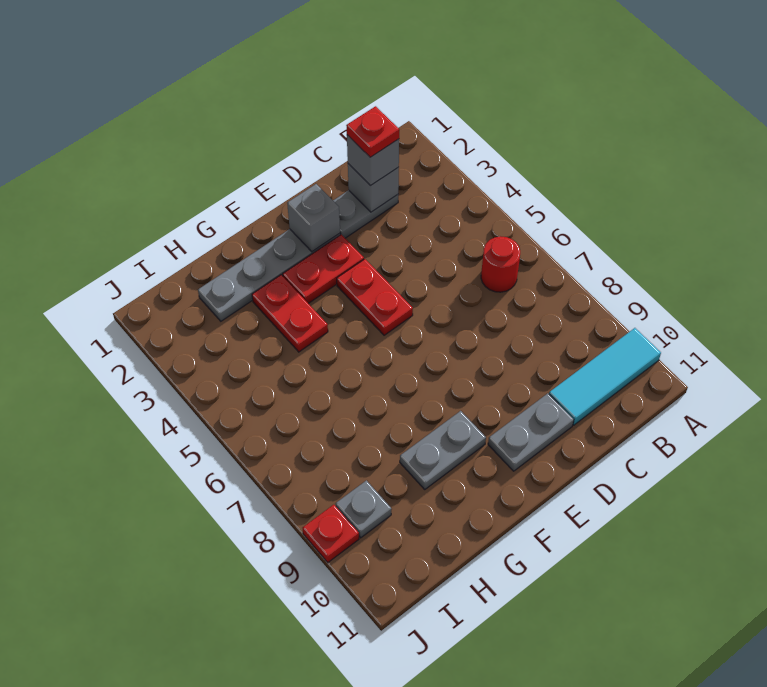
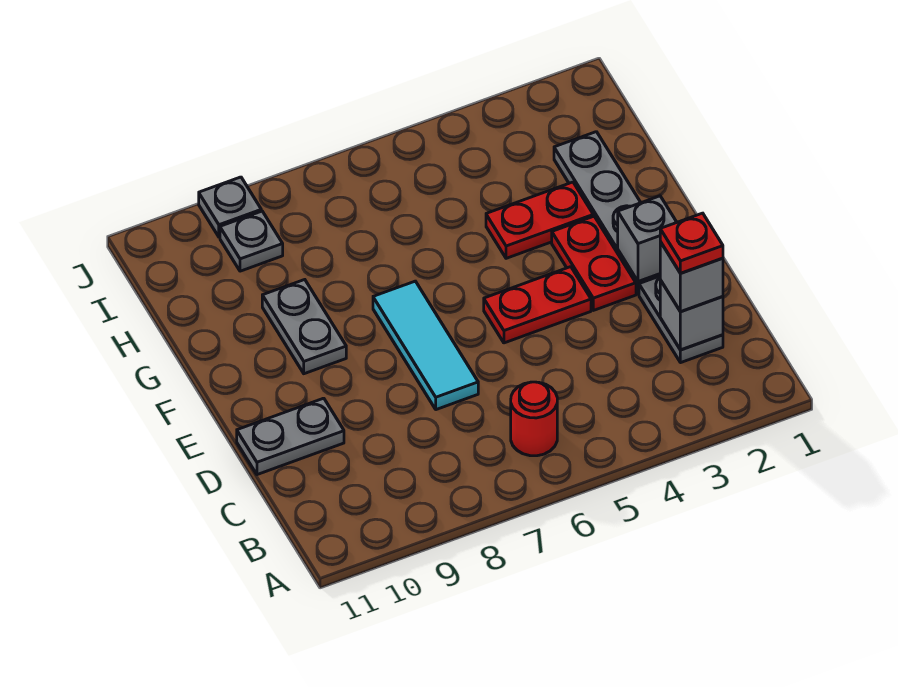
cyan tile A10:C10 level 1 -> cyan tile D7:F7 level 1
grey plate D10:E10 level 1 -> grey plate D10:D11 level 1
red plate J9 level 1 -> grey plate J9 level 1

